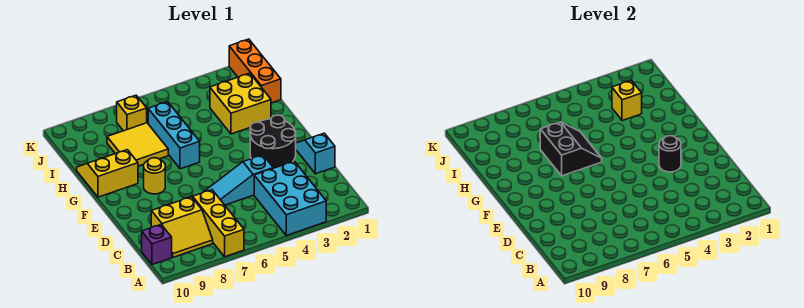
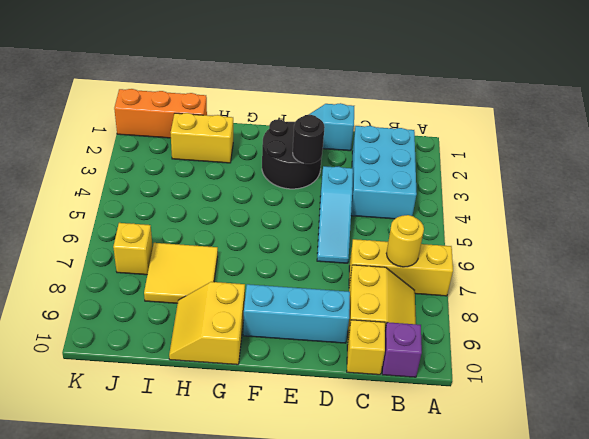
cyan brick A3:C4 level 1 -> cyan brick B2:C4 level 1
yellow round brick F8 level 1 -> yellow round brick B7 level 2
cyan brick G6:I6 level 1 -> cyan brick D9:F9 level 1
black slope G6:H7 level 2 top 7 -> none
yellow brick H2:I3 level 1 -> yellow brick H2:I2 level 1
yellow brick I3 level 2 -> yellow brick C10 level 1

